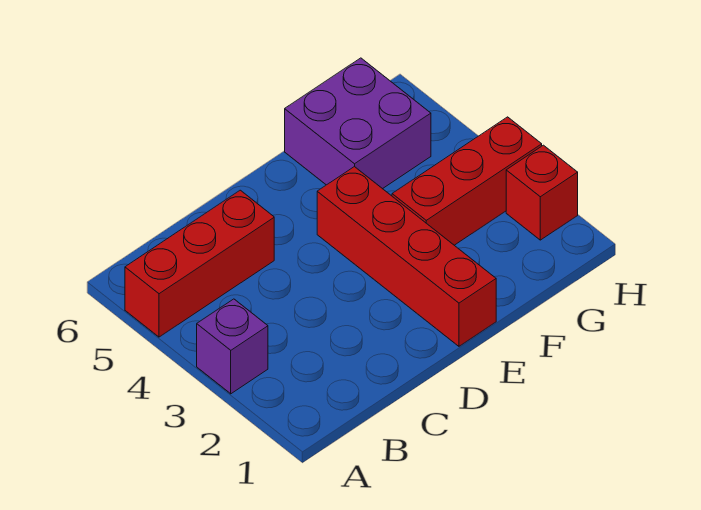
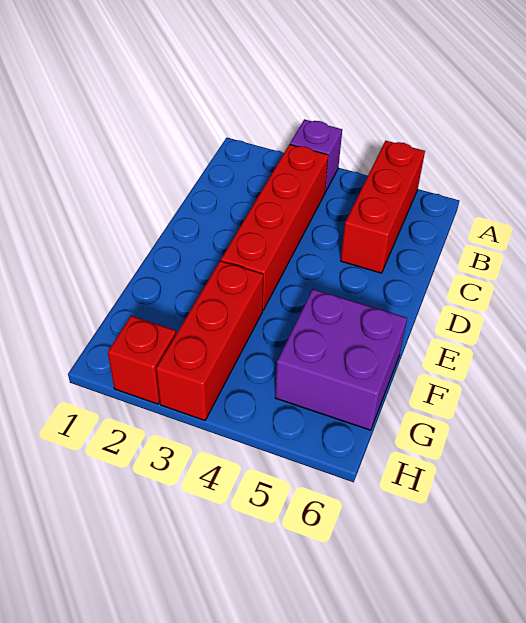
red brick E1:E4 level 1 -> red brick B3:E3 level 1

